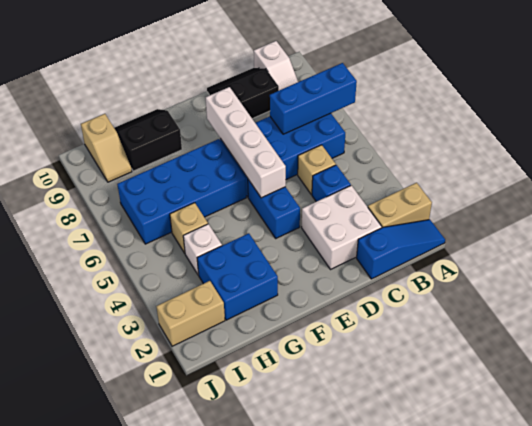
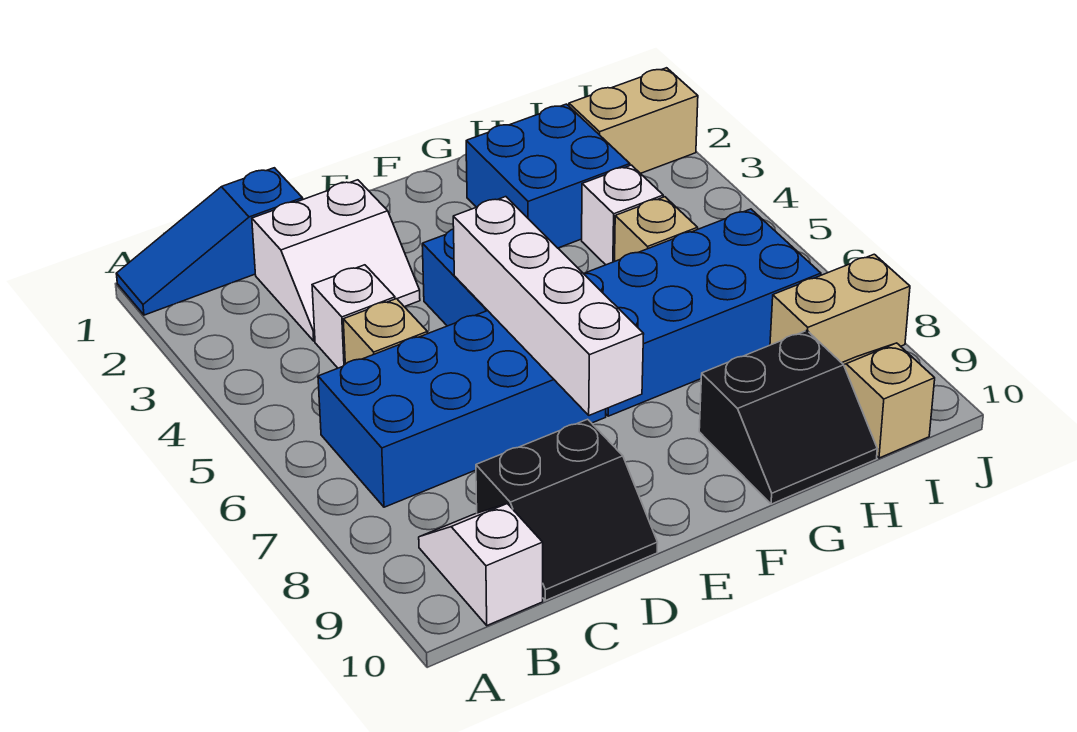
tan brick A2:B2 level 1 -> tan brick I8:J8 level 1
blue brick A7:C7 level 2 -> none
white brick C2:D3 level 1 -> white slope C2:D3 level 1 top 2
blue brick C4 level 1 -> white brick C4 level 1

